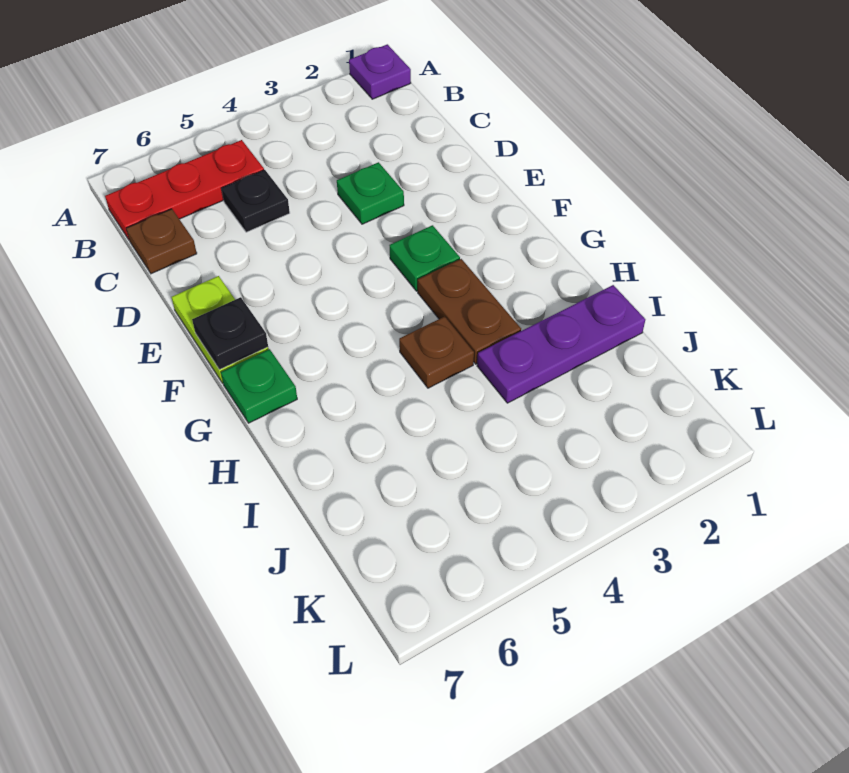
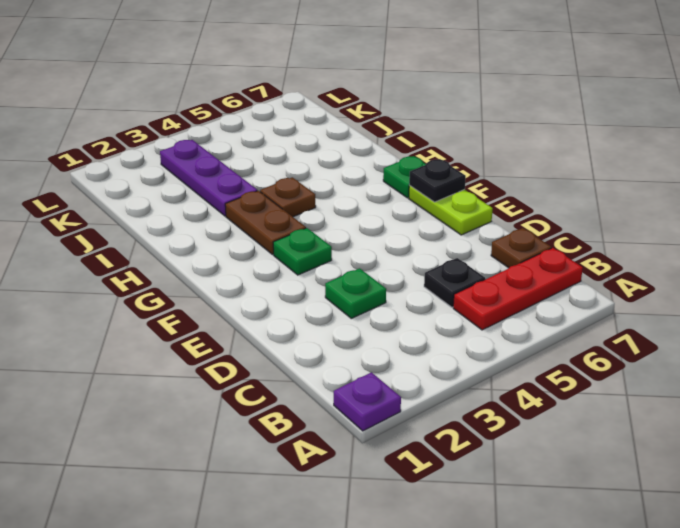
purple plate I1:I3 level 1 -> purple plate I3:K3 level 1

